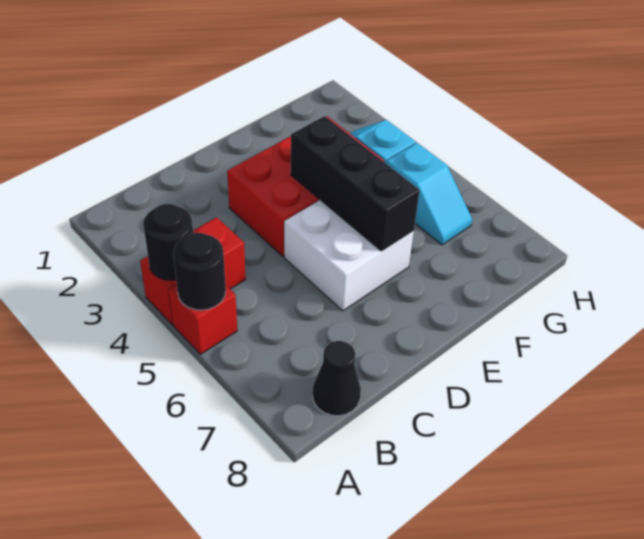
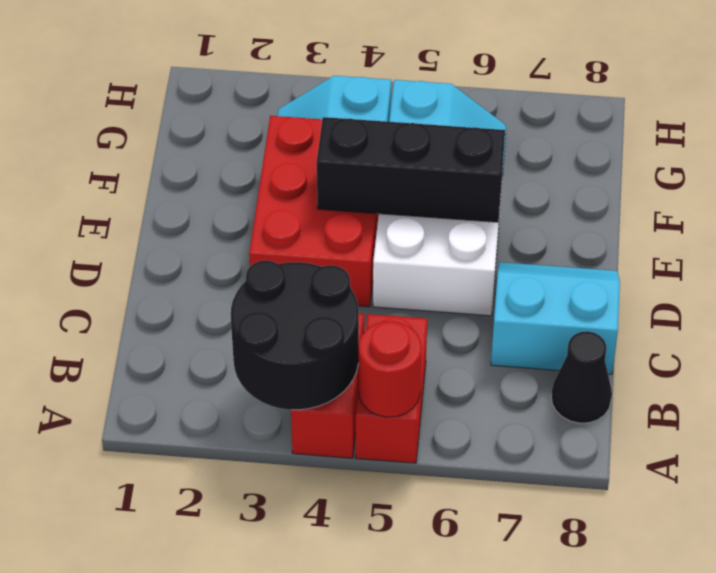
black round brick A4 level 2 -> black round brick A3:B4 level 2
red brick A5 level 1 -> red brick A5:B5 level 1
black round brick A5 level 2 -> red round brick A5 level 2
none -> cyan slope C7:D8 level 1 top C

